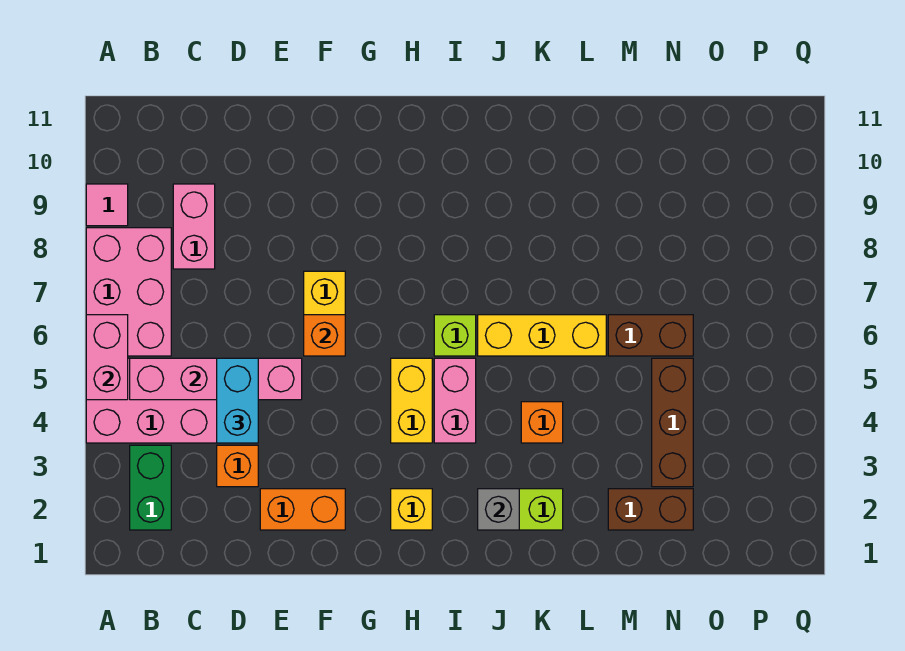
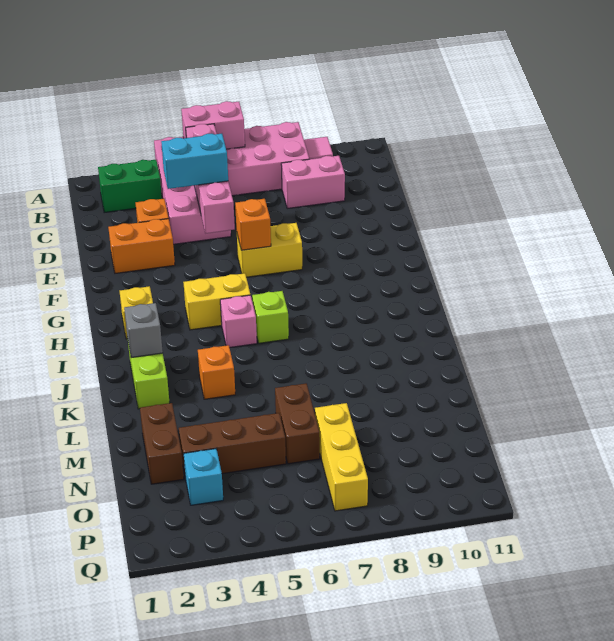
orange brick E2:F2 level 1 -> orange brick E2:E3 level 1
pink brick I4:I5 level 1 -> pink brick I5 level 1
yellow brick J6:L6 level 1 -> yellow brick N7:P7 level 1
none -> cyan brick O3 level 1

